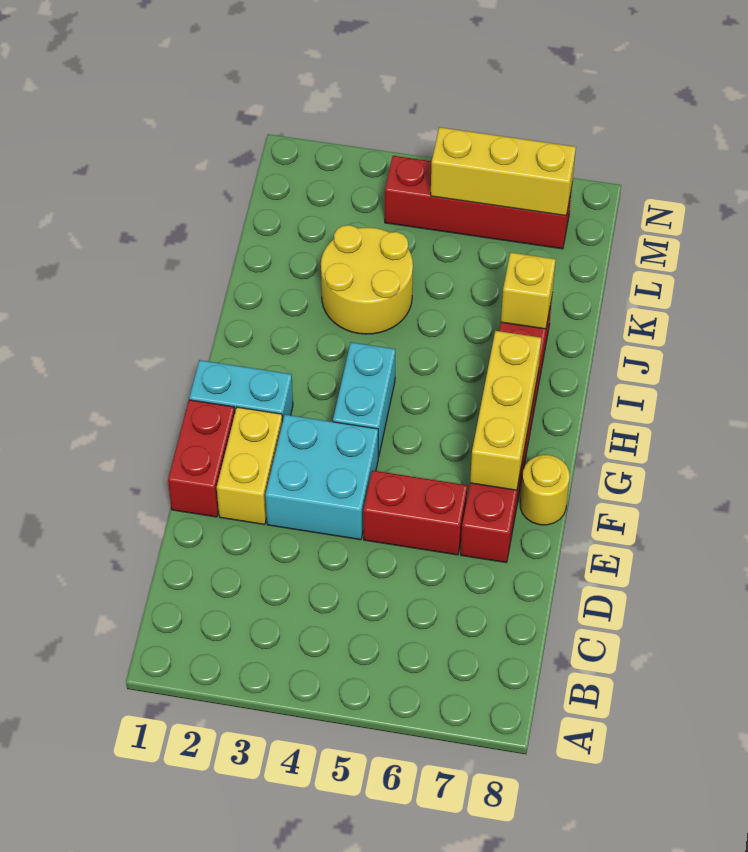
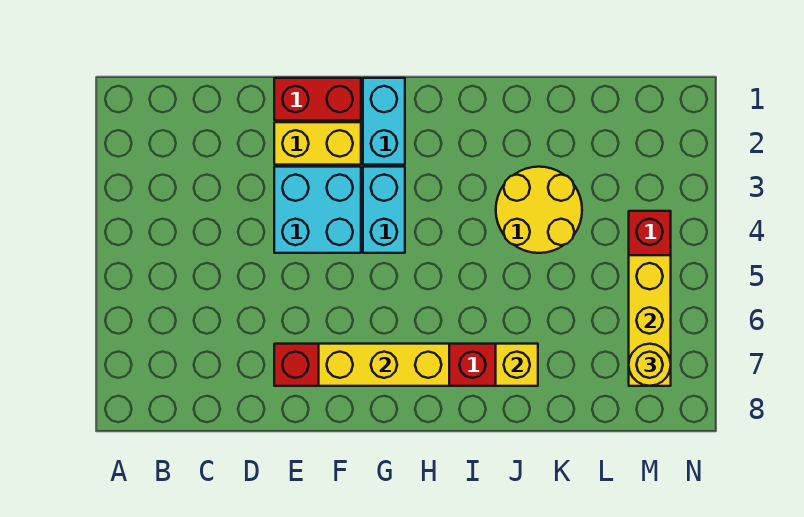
red brick E5:E6 level 1 -> none
yellow round brick F8 level 1 -> yellow round brick M7 level 3
cyan brick G4:H4 level 1 -> cyan brick G3:G4 level 1

